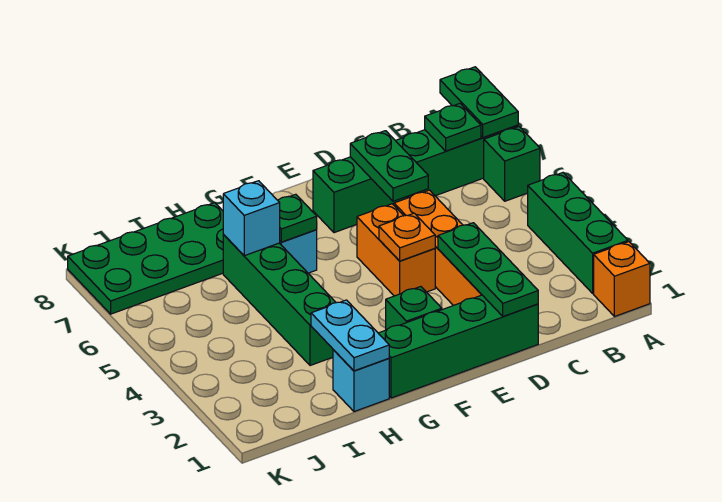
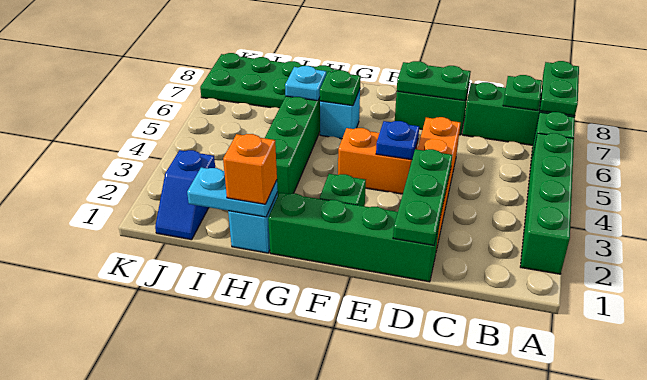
orange brick A1 level 1 -> orange brick H1 level 3
green brick A2:A4 level 1 -> green brick A2:A5 level 1
green plate D6:D7 level 2 -> green plate D7:E7 level 2
orange brick E4:E5 level 1 -> orange brick E4:F4 level 1
orange plate E4 level 2 -> blue plate E4 level 2
cyan plate H1:H2 level 2 -> cyan plate H1:I1 level 2
cyan brick H6 level 2 -> cyan plate H6 level 2
none -> blue slope J1:J2 level 1 top 2

